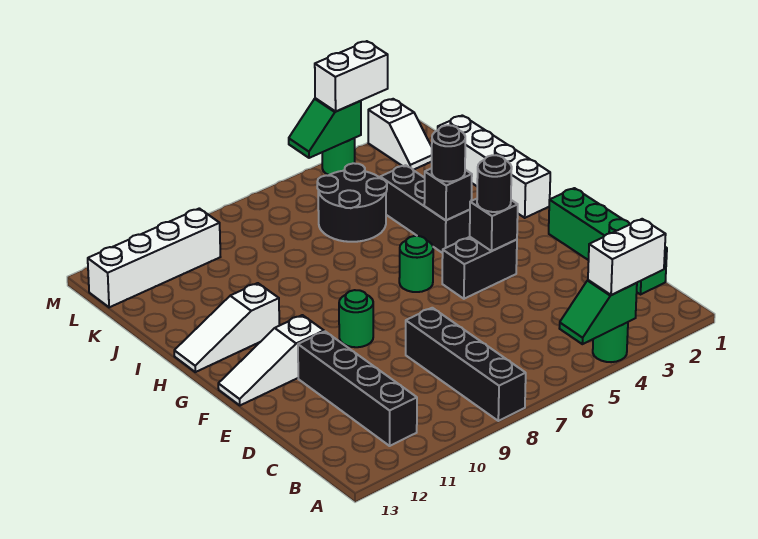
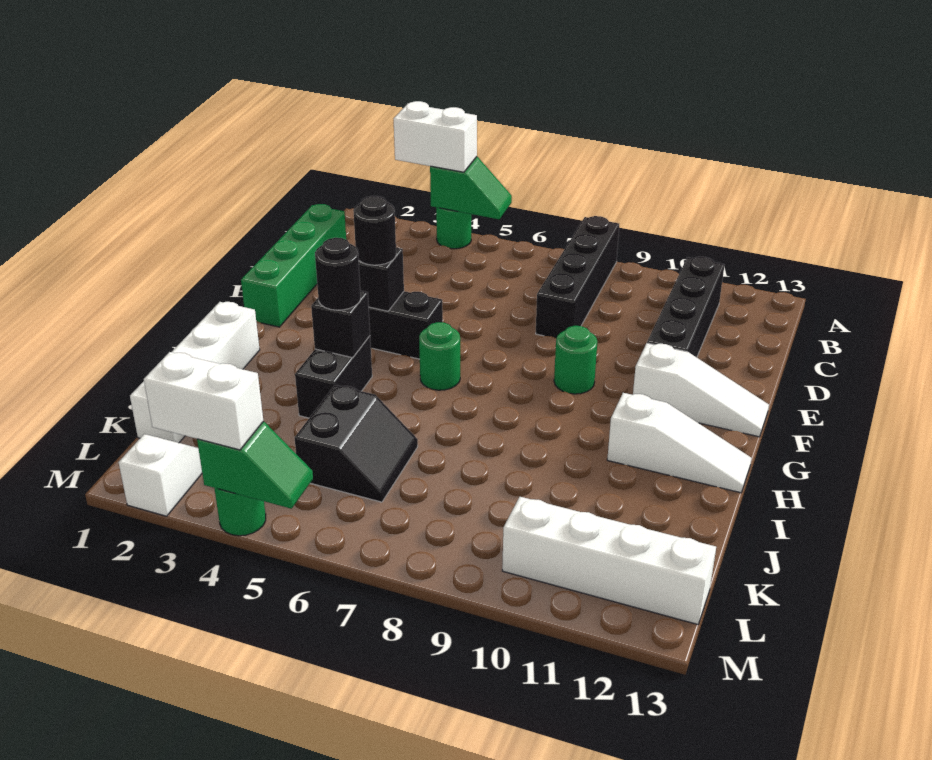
black brick H4:J4 level 1 -> black brick H4:I4 level 1
black round brick J5:K6 level 1 -> black slope J5:K6 level 1 top 5

